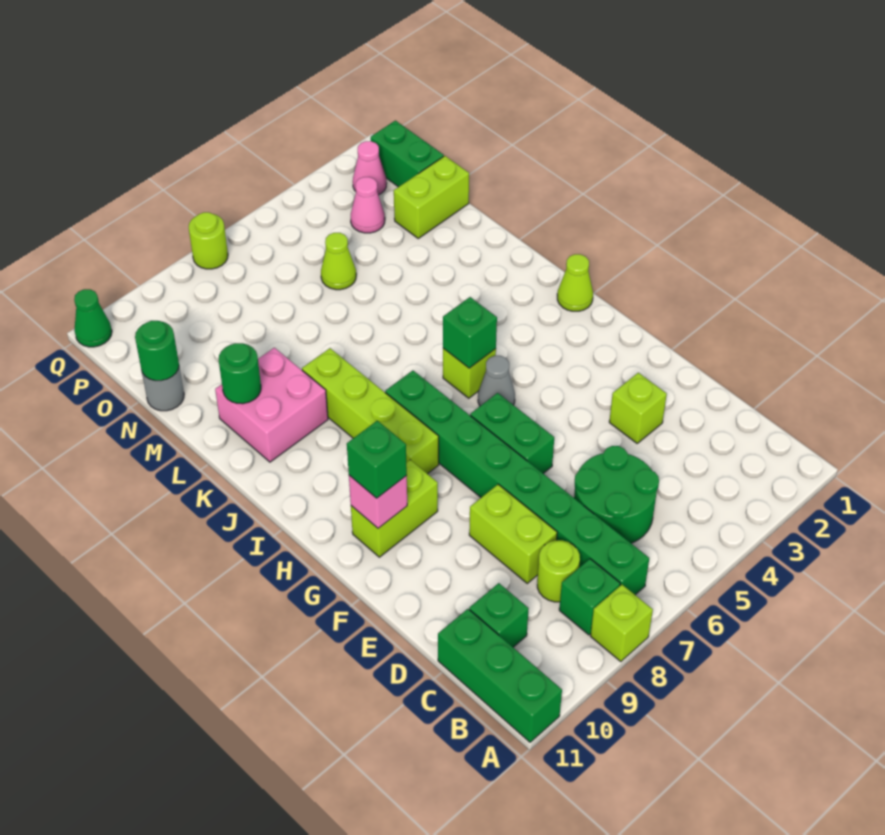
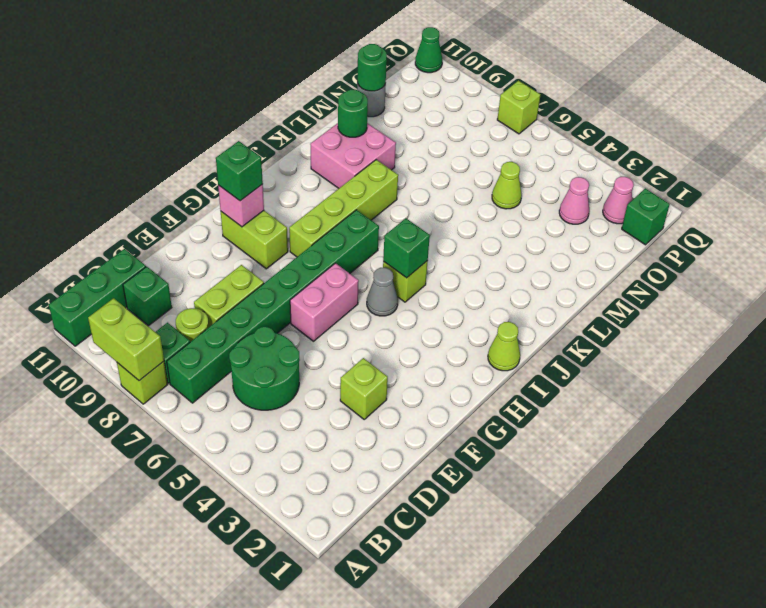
green brick F6:G6 level 1 -> pink brick F6:G6 level 1
lime brick N1:N2 level 1 -> lime brick A8:A9 level 2
green brick O1:P1 level 1 -> green brick P1 level 1
lime round brick Q7 level 1 -> lime brick Q7 level 1

